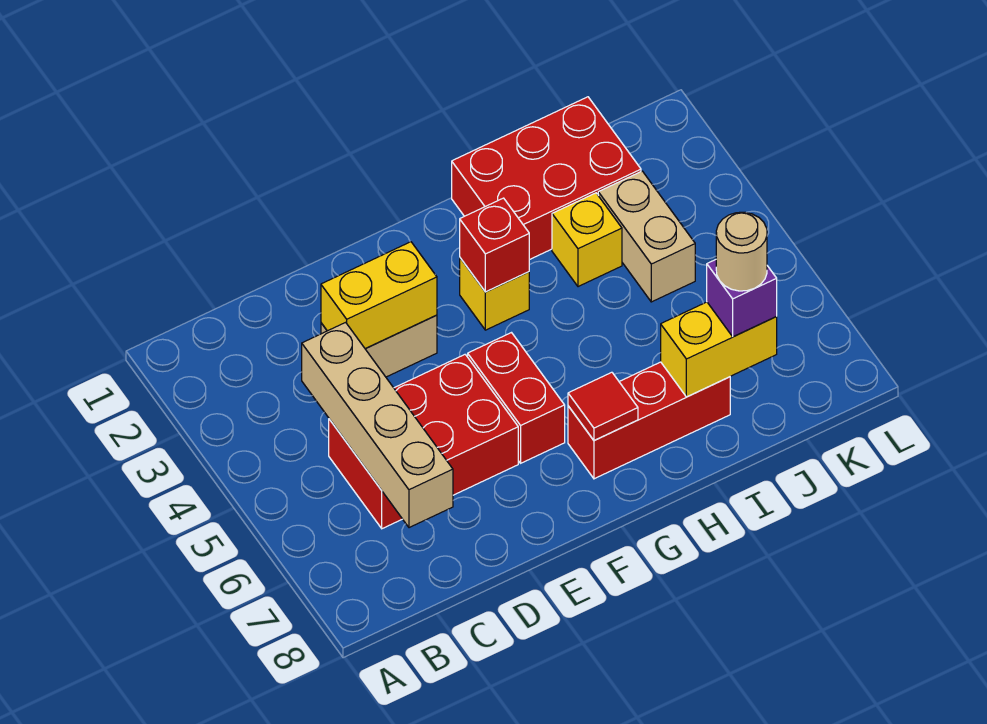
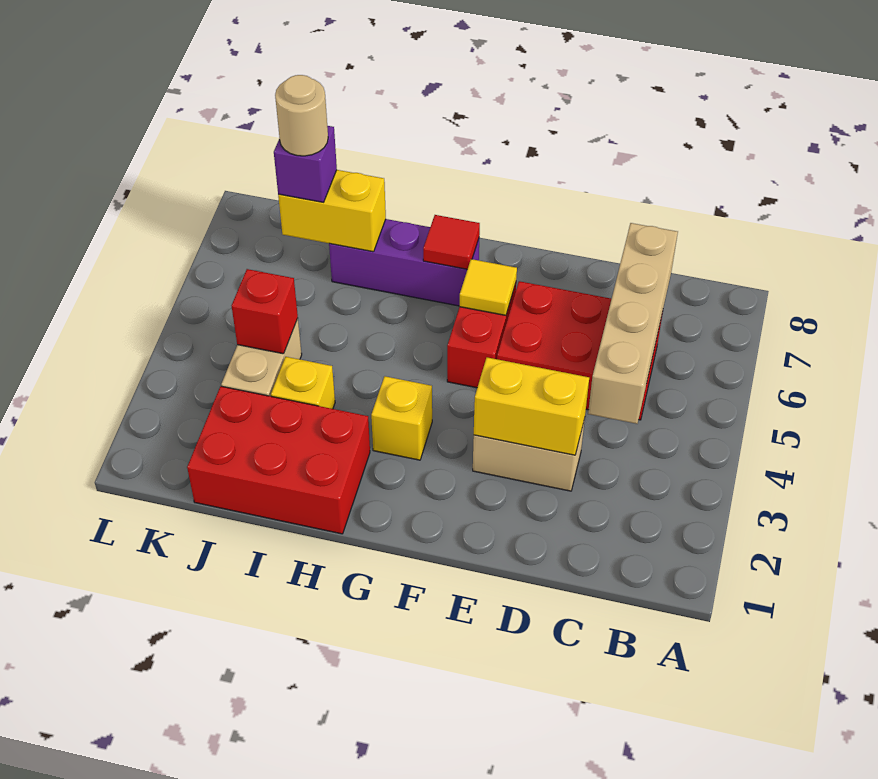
none -> yellow tile F6 level 2
red brick G3 level 2 -> red brick J4 level 2
red brick G7:I7 level 1 -> purple brick G7:I7 level 1

